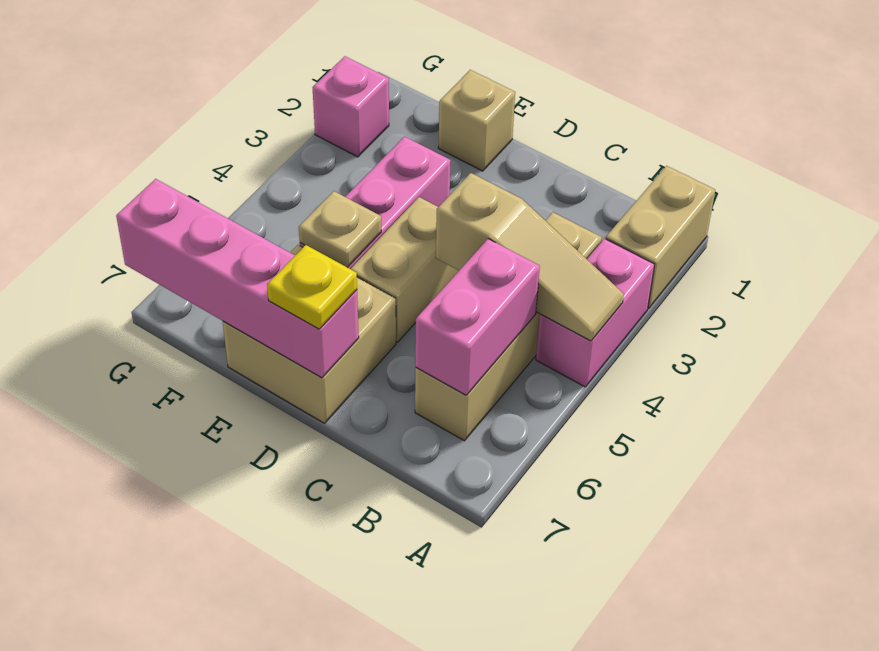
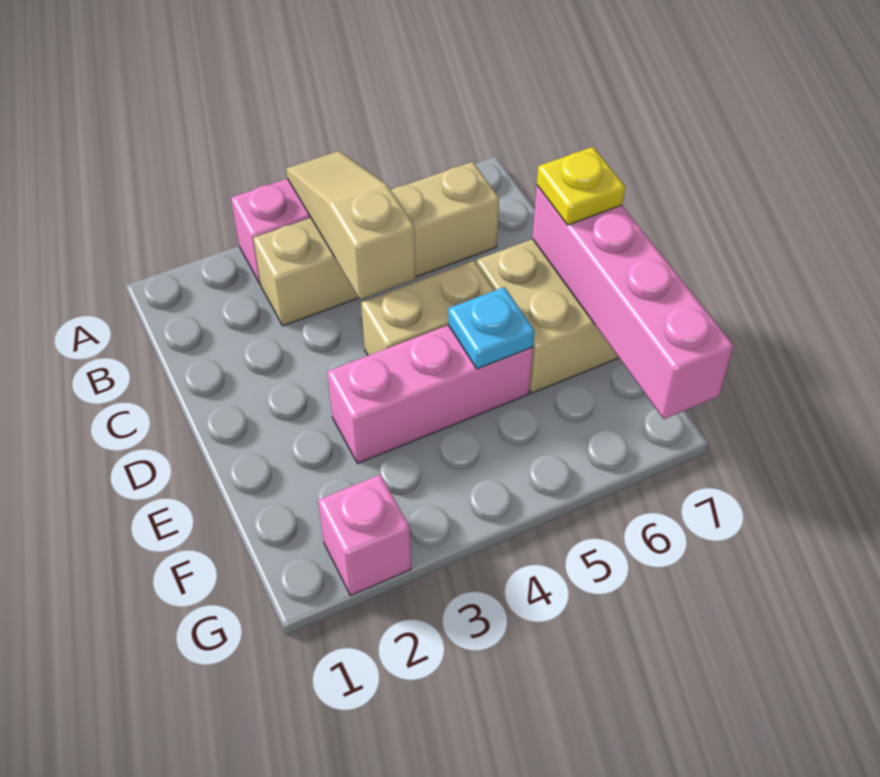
tan brick A1:A2 level 1 -> none
pink brick B5:B6 level 2 -> none
tan brick E1 level 1 -> none
tan plate E5 level 2 -> cyan plate E5 level 2

